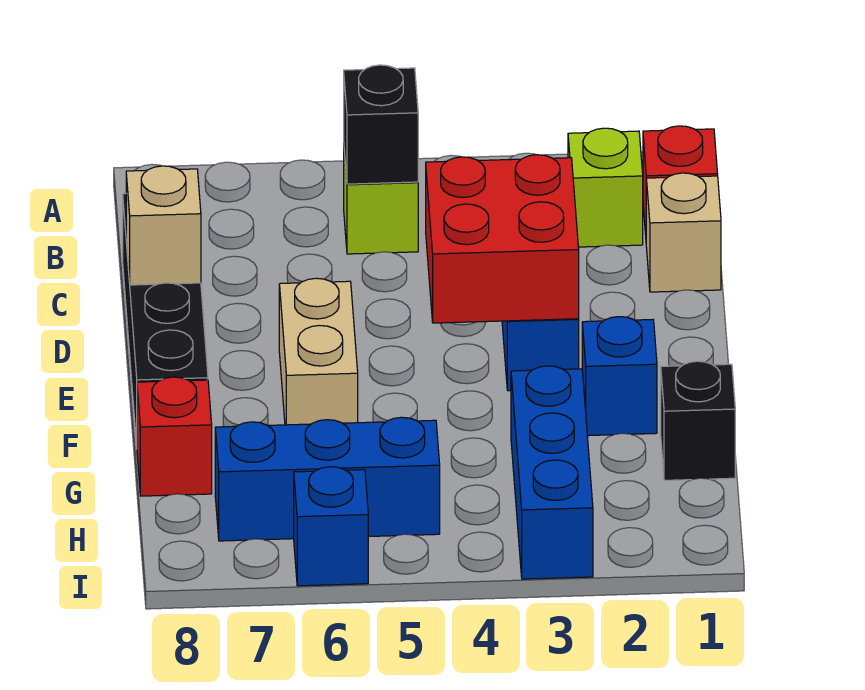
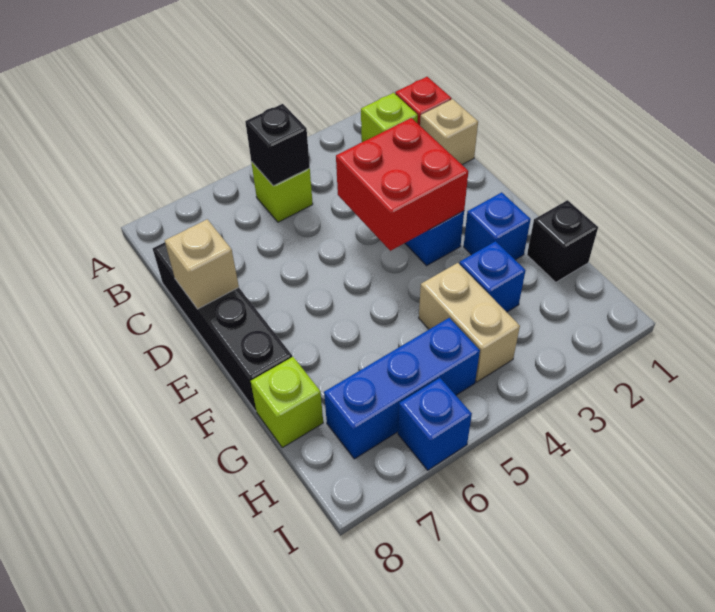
tan brick E6:F6 level 1 -> tan brick G4:H4 level 1
blue brick G3:I3 level 1 -> blue brick G3 level 1
red brick G8 level 1 -> lime brick G8 level 1

